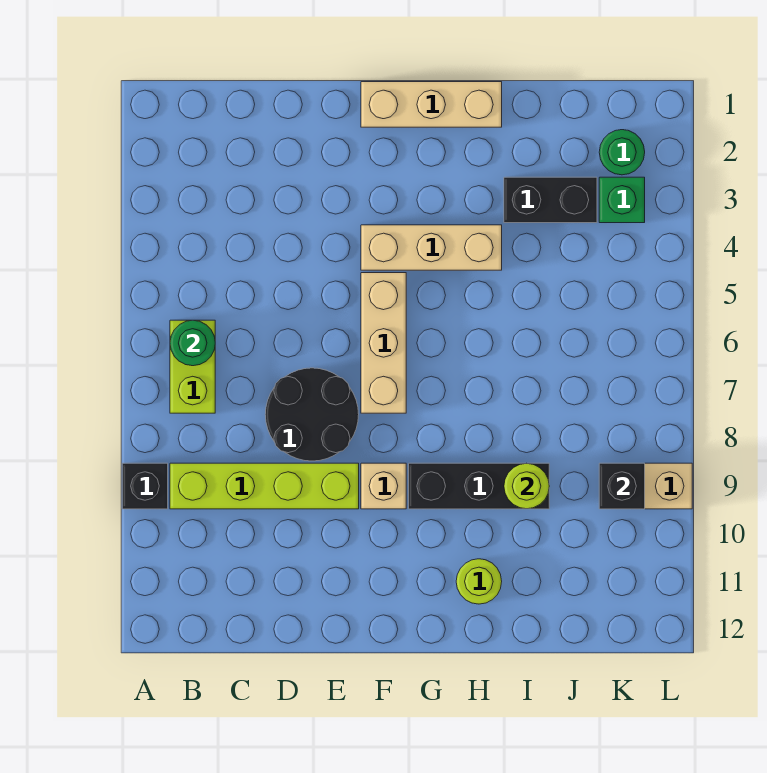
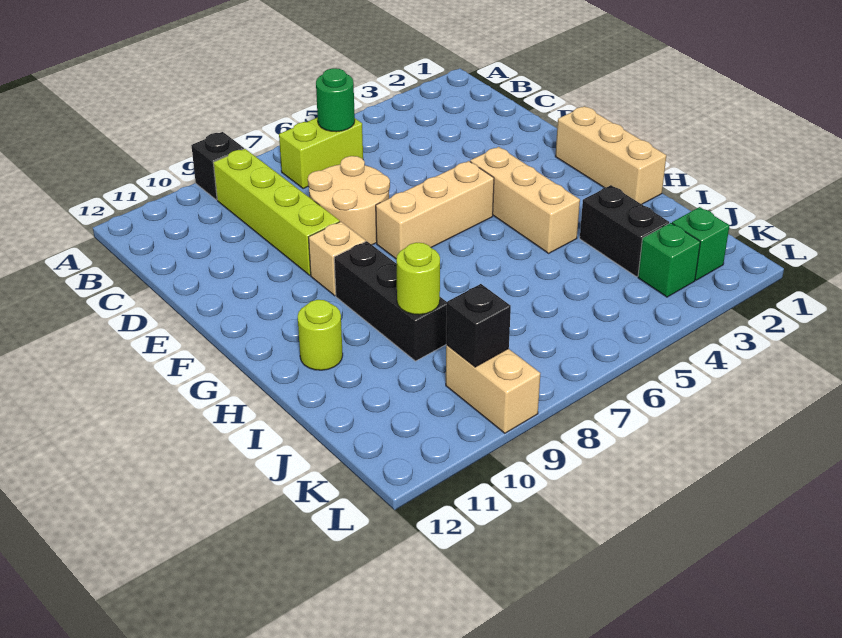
black round brick D7:E8 level 1 -> tan round brick D7:E8 level 1
green round brick K2 level 1 -> green brick K2 level 1

